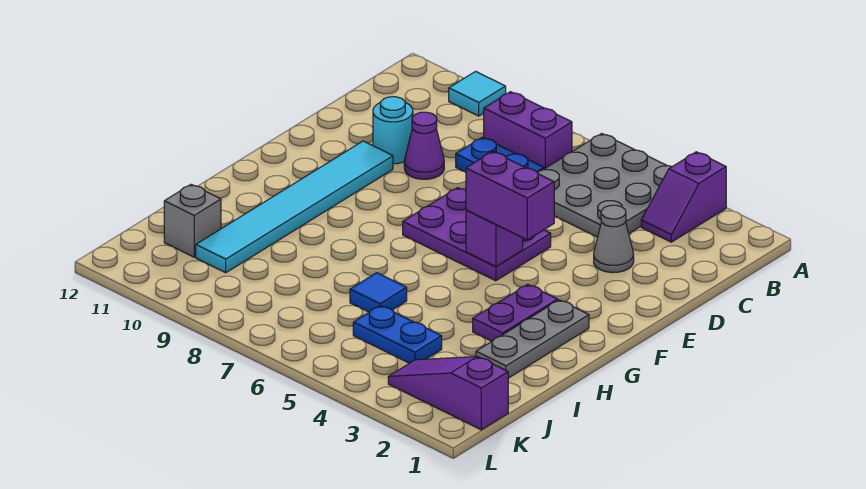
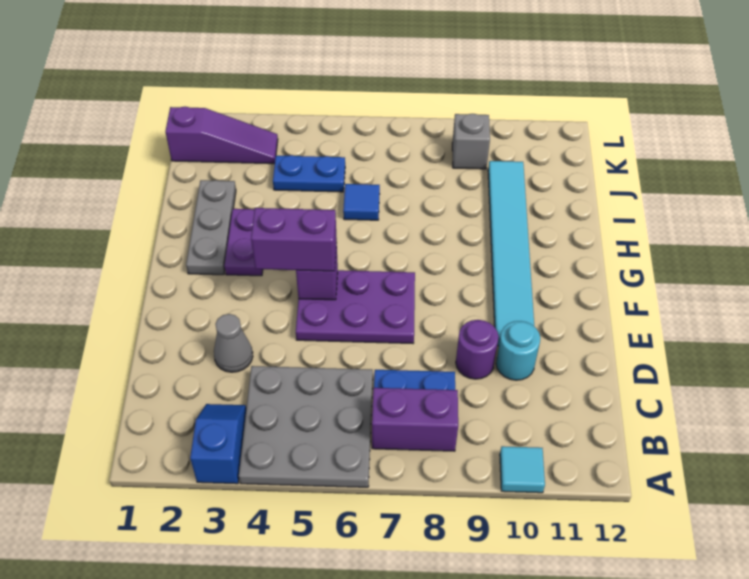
purple slope A3:B3 level 1 top A -> blue slope A3:B3 level 1 top A
purple cone D9 level 1 -> purple round brick D9 level 1
grey brick J11 level 1 -> grey brick K9 level 1

